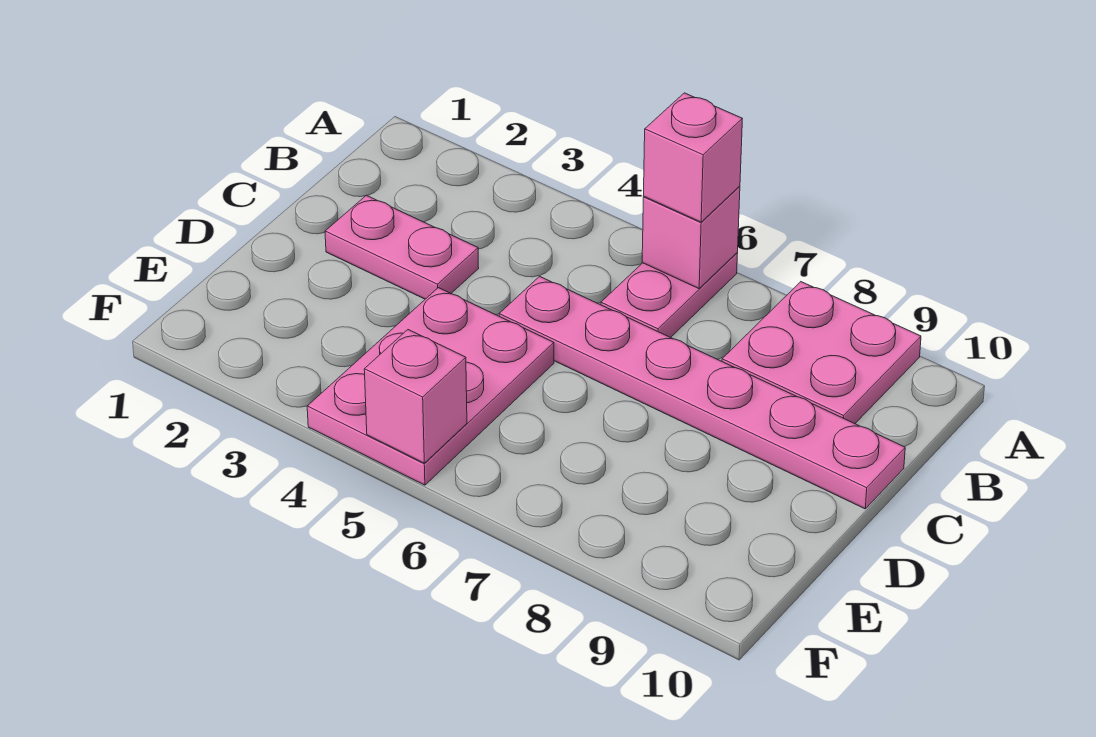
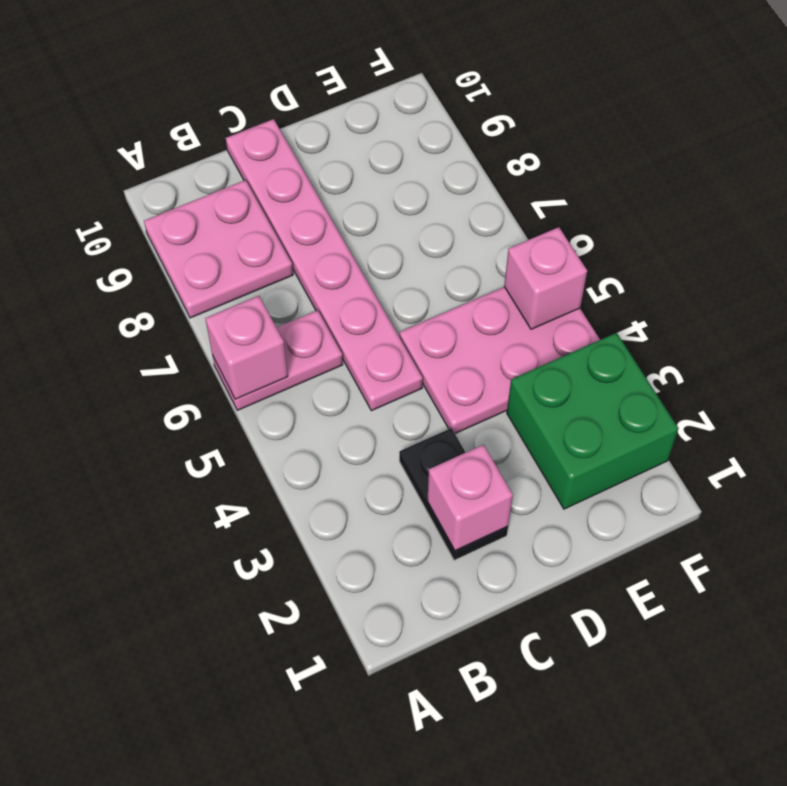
pink brick A6 level 3 -> pink brick C2 level 2
pink plate C2:C3 level 1 -> black plate C2:C3 level 1
none -> green brick E2:F3 level 1

